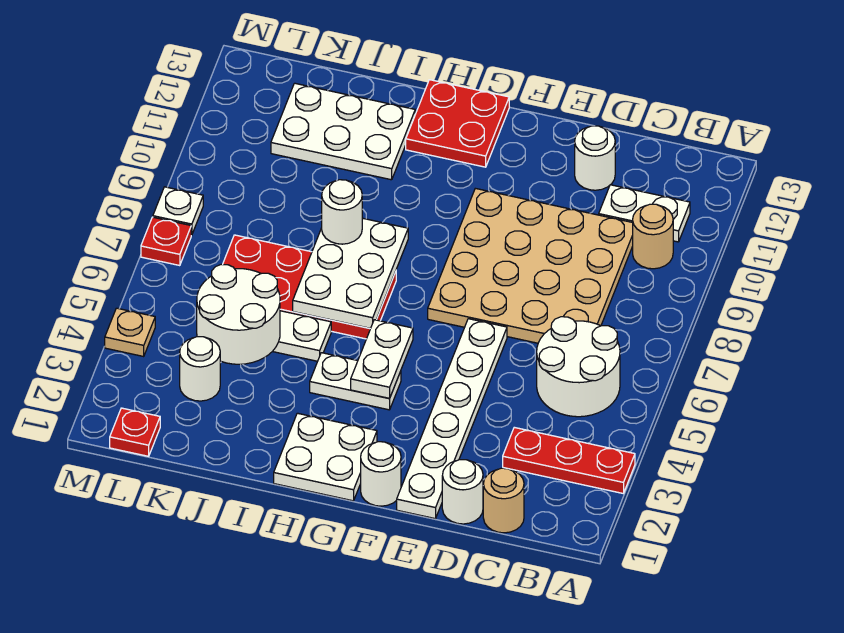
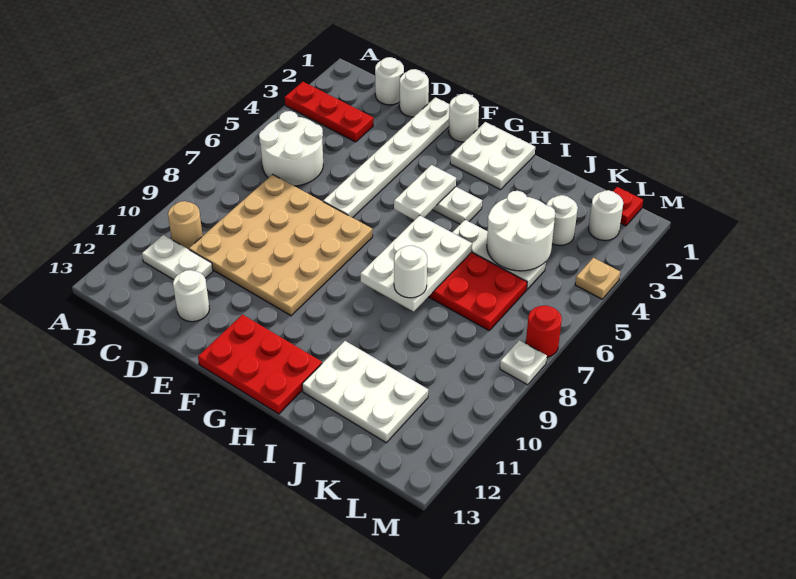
tan round brick C1 level 1 -> white round brick C1 level 1
red plate G12:H13 level 1 -> red plate F12:H13 level 1
none -> white round brick L2 level 1
red plate M7 level 1 -> red round brick M7 level 1

